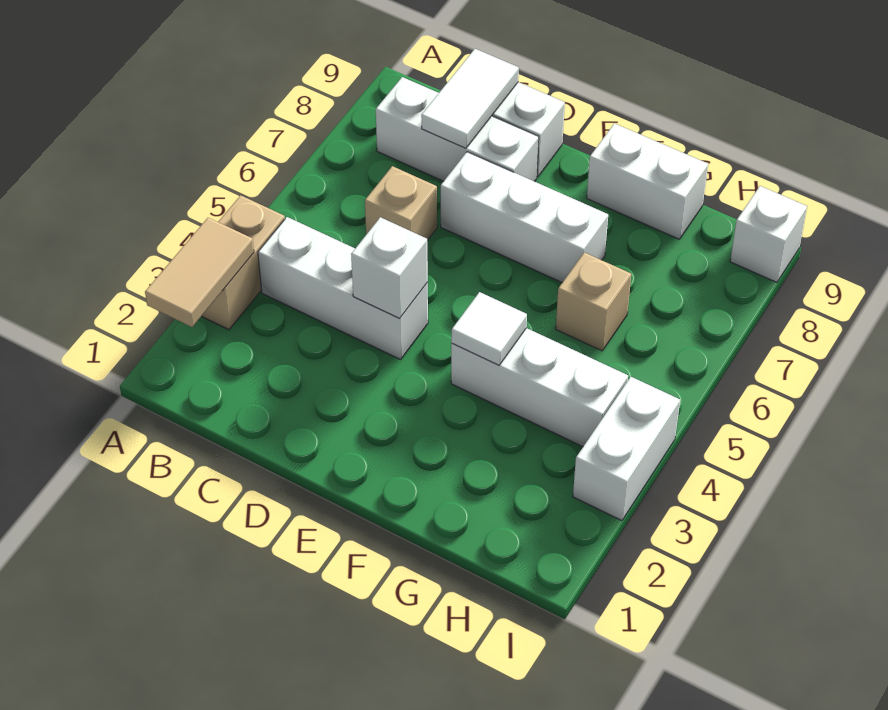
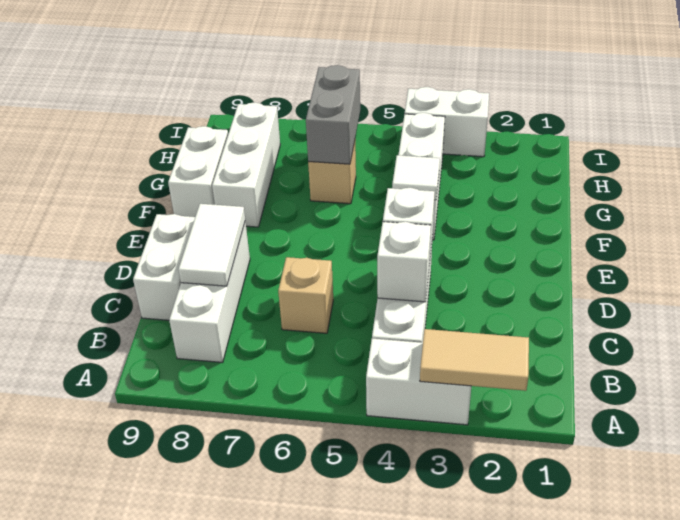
tan brick A3:A4 level 1 -> white brick A3:A4 level 1
white tile C8:C9 level 2 -> white tile C8:D8 level 2
white brick D7:F7 level 1 -> white brick F8:H8 level 1
none -> grey brick G6:H6 level 2
white brick I9 level 1 -> white brick C4 level 2

